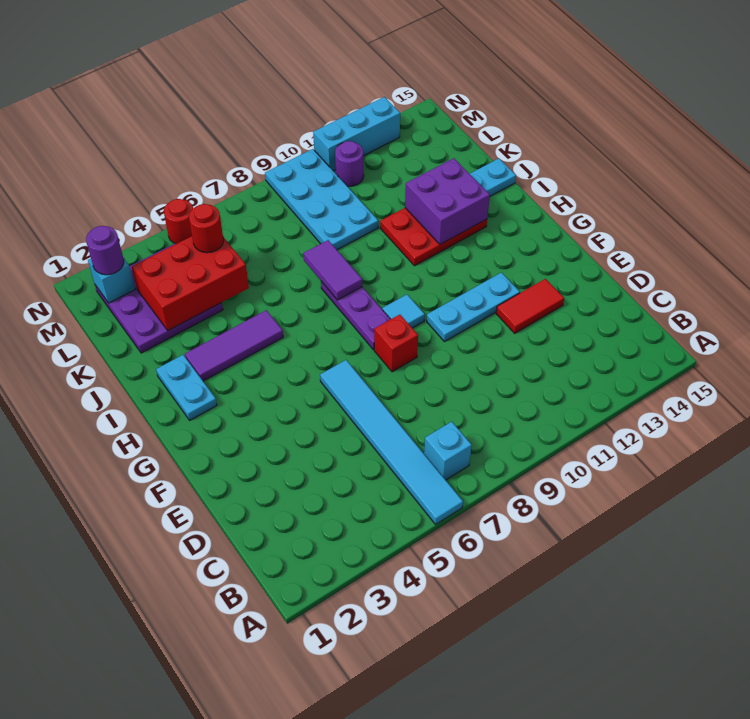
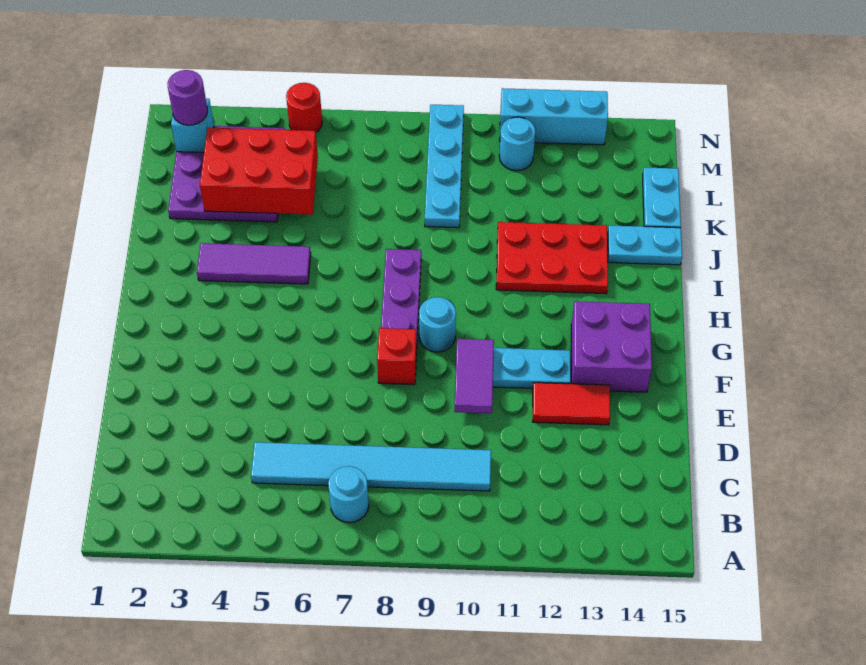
cyan tile A6:F6 level 1 -> cyan tile C5:C10 level 1
cyan brick B7 level 1 -> cyan round brick B7 level 1
cyan tile G9 level 1 -> cyan round brick G9 level 1
cyan plate H2:I2 level 1 -> cyan plate K15:L15 level 1
purple tile I8:J8 level 2 -> purple tile E10:F10 level 2
purple brick I12:J13 level 2 -> purple brick F13:G14 level 1
cyan plate K9:N10 level 1 -> cyan plate K9:N9 level 1
red round brick L5 level 3 -> none
purple round brick M11 level 1 -> cyan round brick M11 level 1

